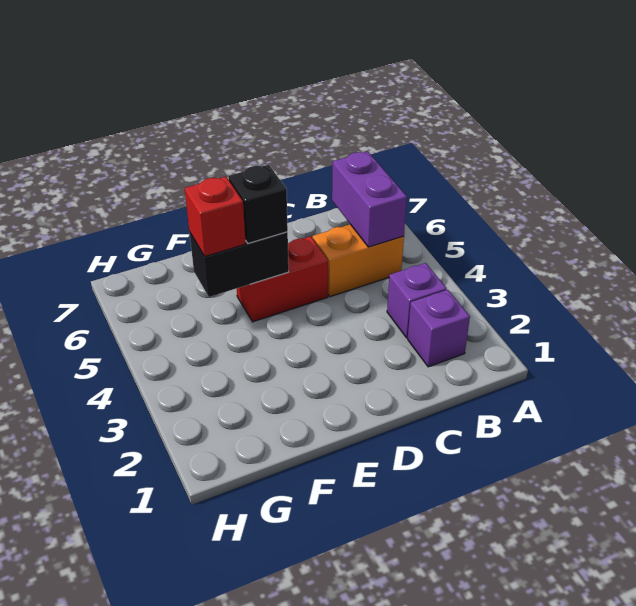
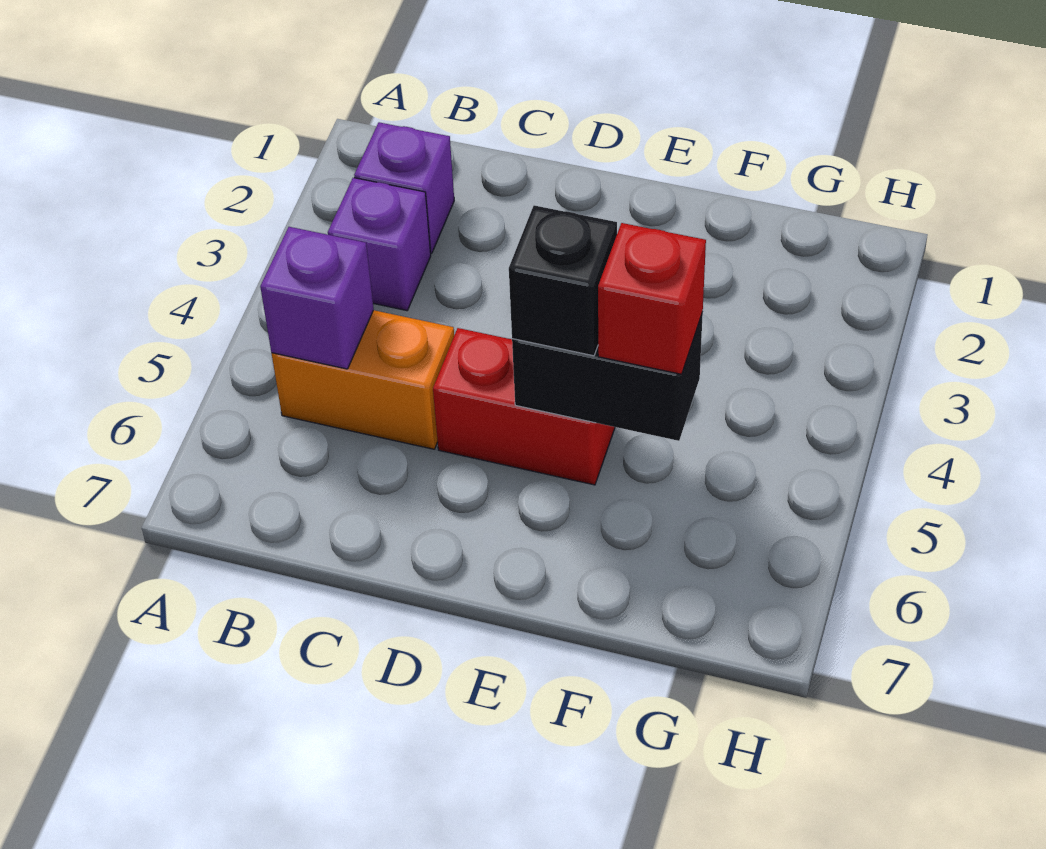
purple brick B5:B6 level 2 -> purple brick B5 level 2

